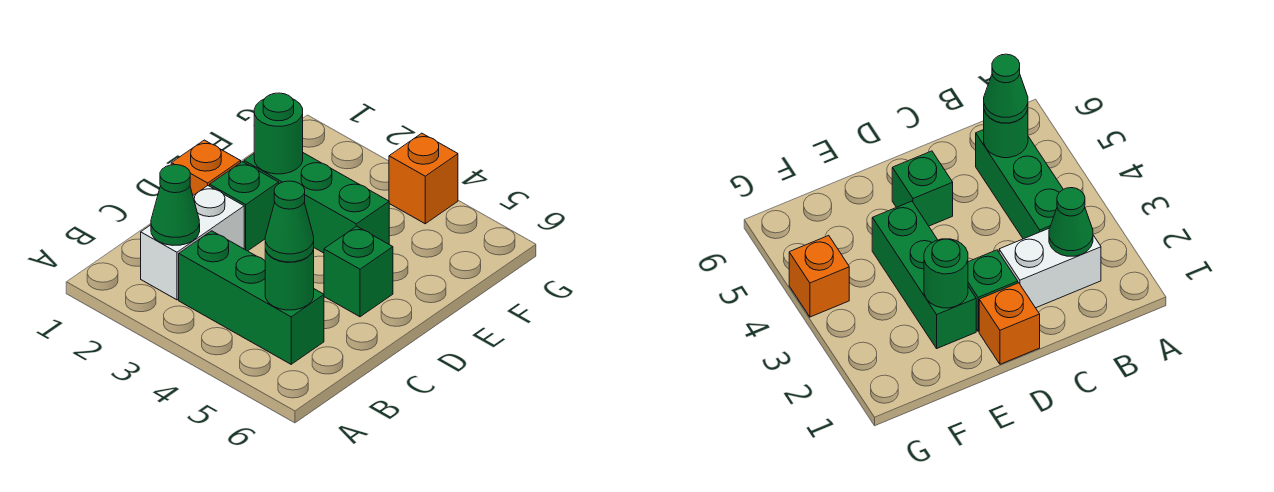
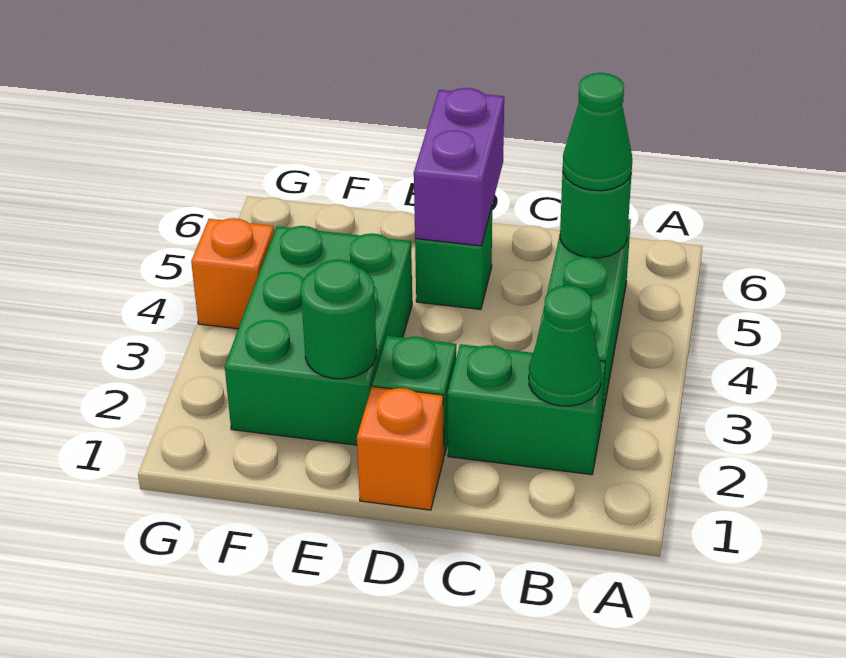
white brick B2:C2 level 1 -> green brick B2:C2 level 1
none -> purple brick D5:D6 level 2
green brick E2:E4 level 1 -> green brick E2:F4 level 1

